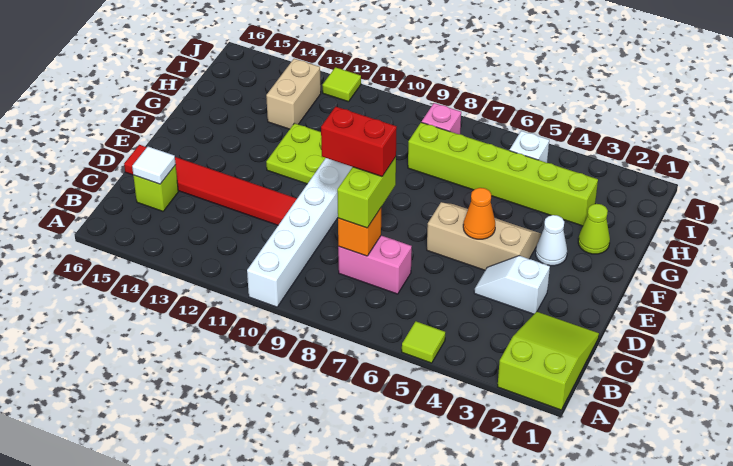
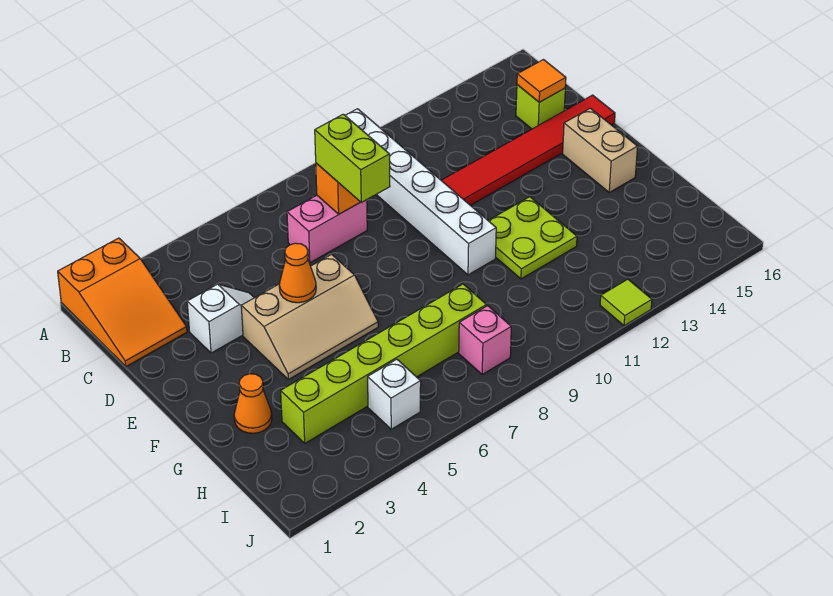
lime slope A1:C2 level 1 top A -> orange slope A1:C2 level 1 top A
lime tile A5 level 1 -> none
white tile C15 level 2 -> orange tile C15 level 2
red brick D8:D9 level 4 -> none
white cone F3 level 1 -> none
lime cone G2 level 1 -> orange cone G2 level 1
tan brick H13:I13 level 1 -> tan brick E15:F15 level 1

